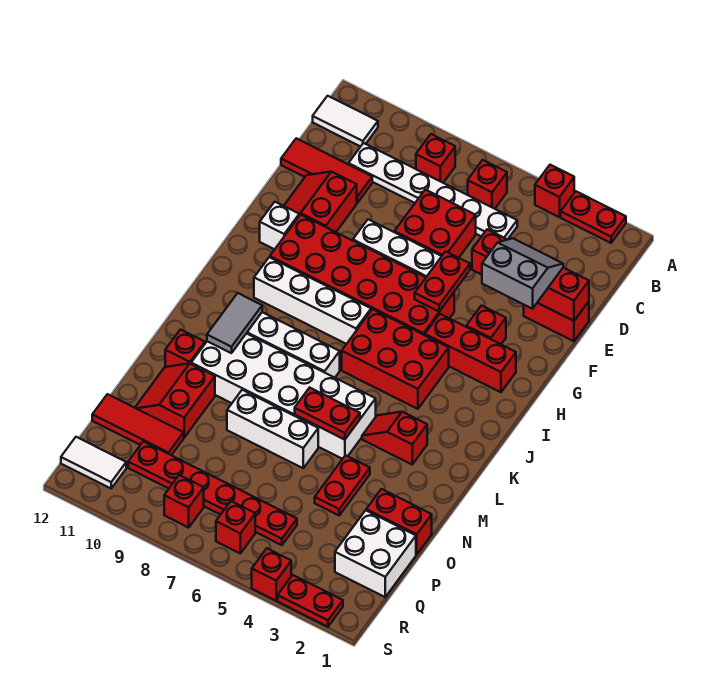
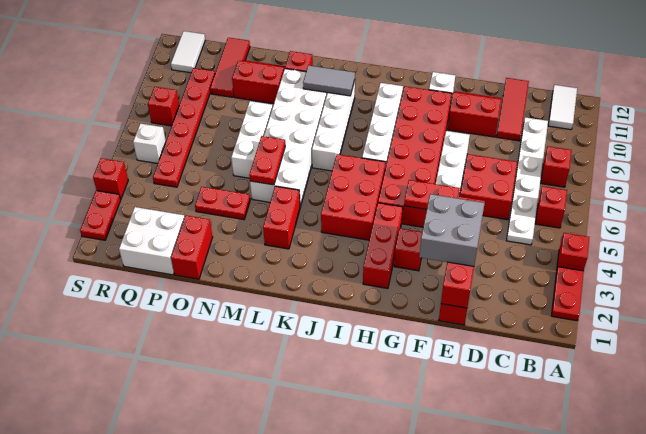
grey slope E2:F3 level 3 top F -> grey brick E2:F3 level 3
red slope L3:L4 level 1 top 3 -> red brick L3:L4 level 1
red brick R6 level 1 -> white brick R6 level 1

